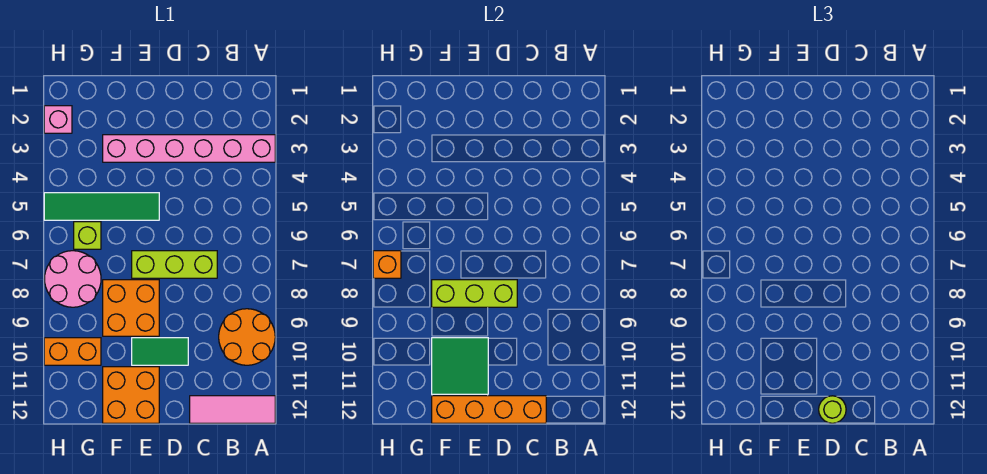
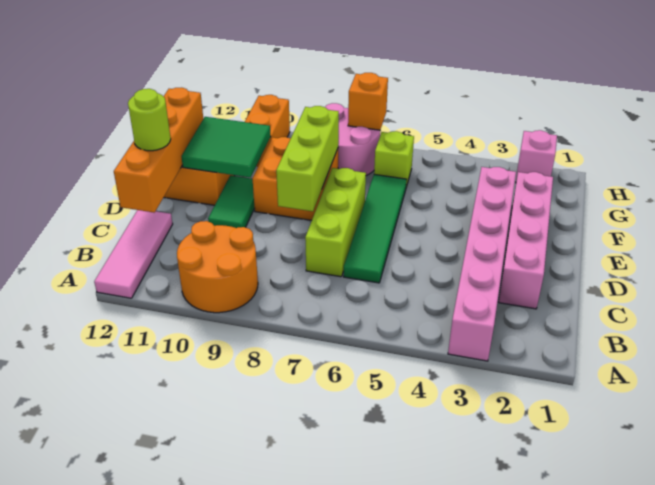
none -> pink brick C2:F2 level 1
green tile E5:H5 level 1 -> green tile C6:F6 level 1

